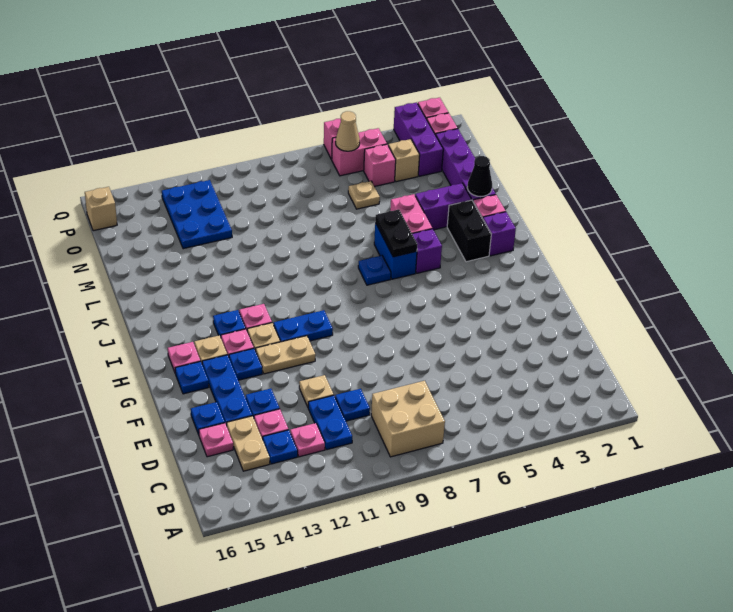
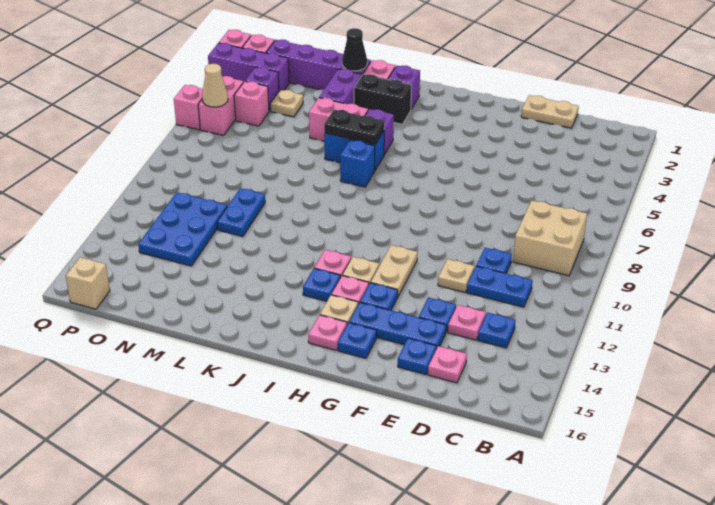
pink plate C12 level 1 -> none
tan plate C14:D14 level 1 -> tan plate D1:E1 level 1
blue plate H10:H11 level 1 -> blue plate M10:M11 level 1
blue plate J7 level 1 -> blue brick J7 level 1
tan plate N6 level 1 -> tan plate N4 level 1
blue plate N12:P13 level 1 -> blue plate N11:O13 level 1
tan brick O4 level 1 -> purple brick O4 level 1

